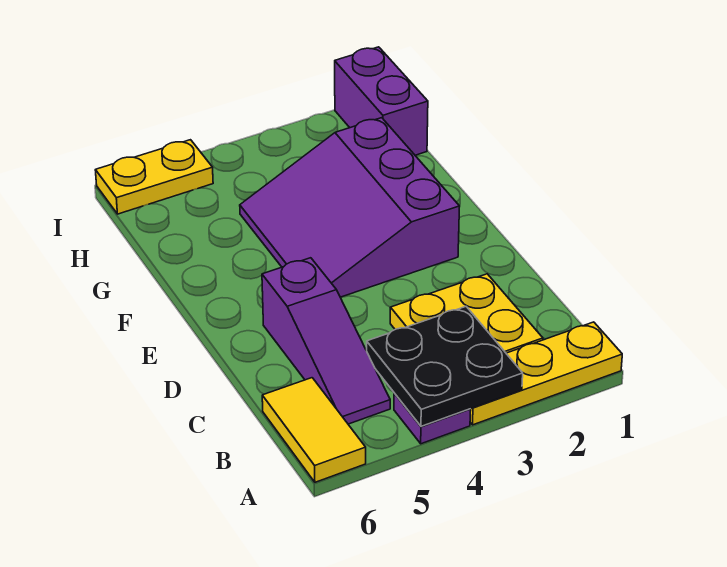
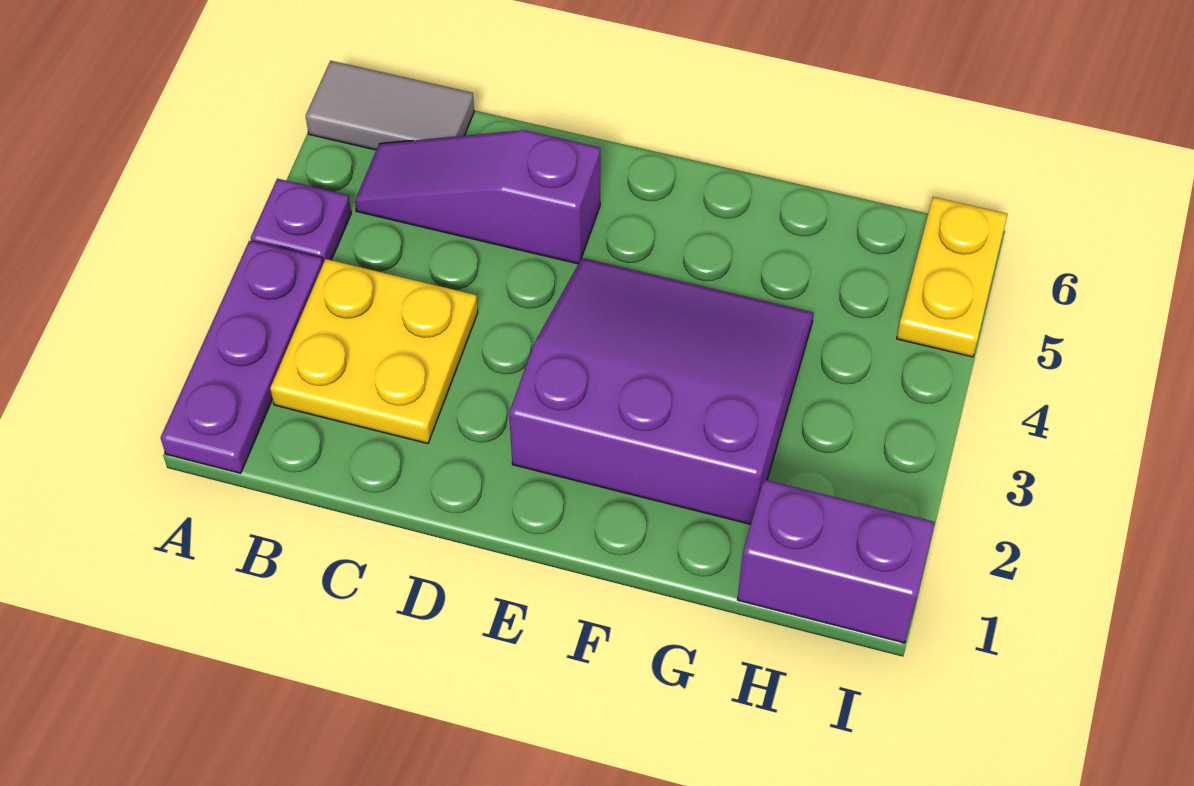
yellow plate A1:A3 level 1 -> purple plate A1:A3 level 1
black plate A3:B4 level 2 -> none
yellow tile A6:B6 level 1 -> grey tile A6:B6 level 1

